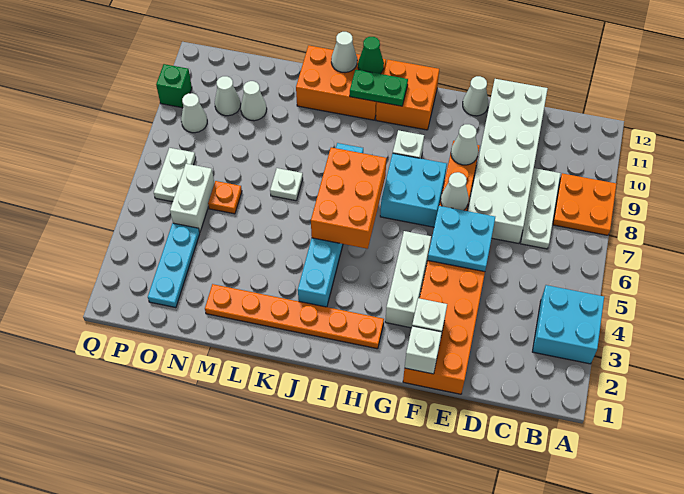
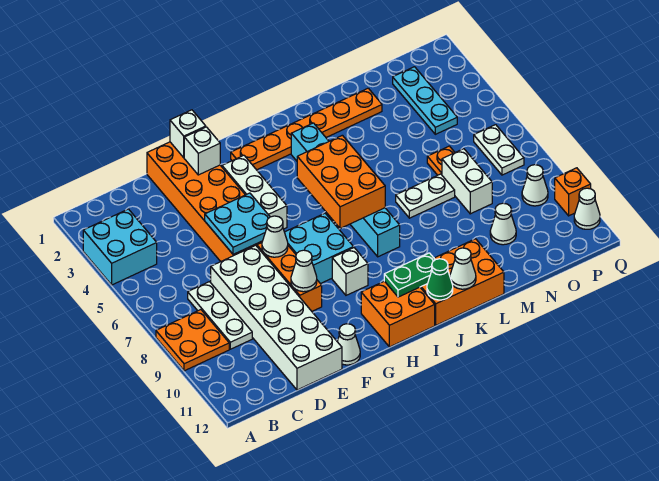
white plate L7 level 1 -> white plate L7:M7 level 1
white brick O5:O6 level 1 -> white brick N7:N8 level 1
white cone O10 level 1 -> white cone Q11 level 1
green brick Q10 level 1 -> orange brick Q10 level 1

